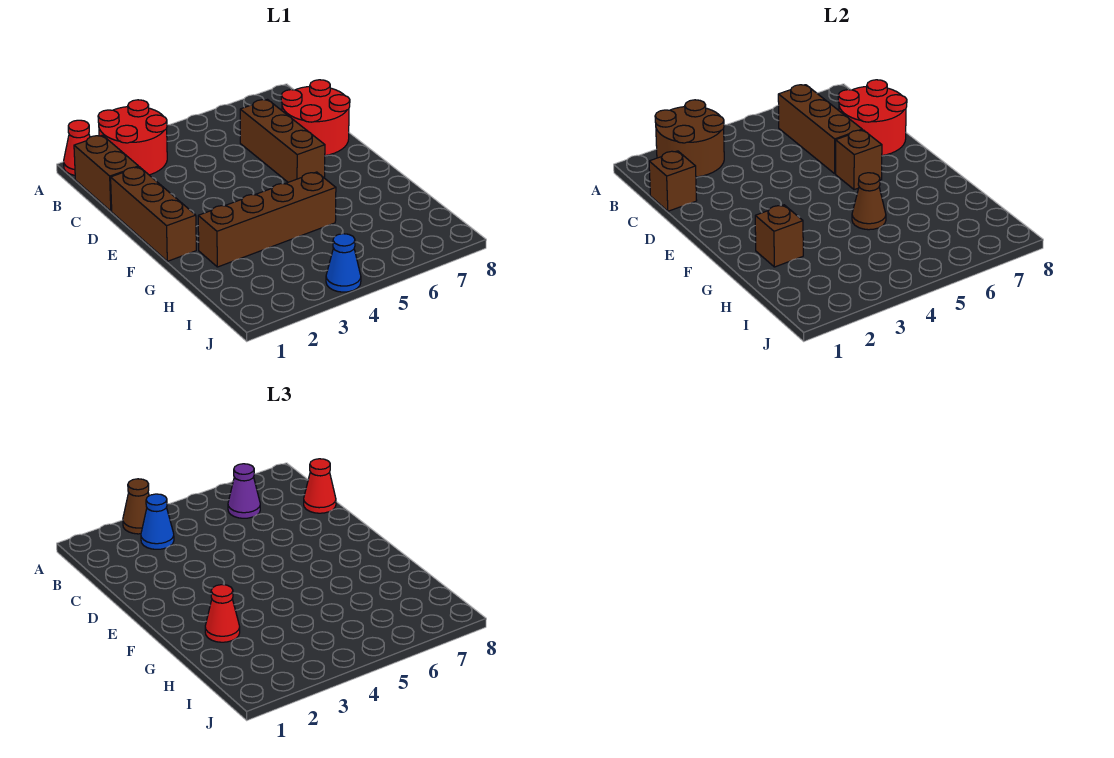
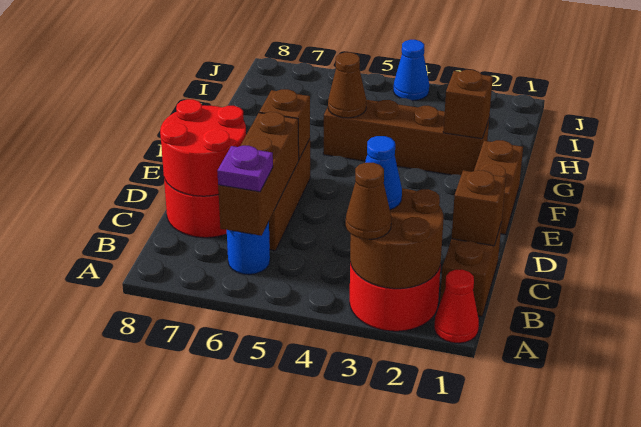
none -> blue round brick B6 level 1
purple cone B6 level 3 -> purple plate B6 level 3
red cone C8 level 3 -> none
brown brick D1:F1 level 1 -> brown brick E1:F1 level 1
red cone G2 level 3 -> none

